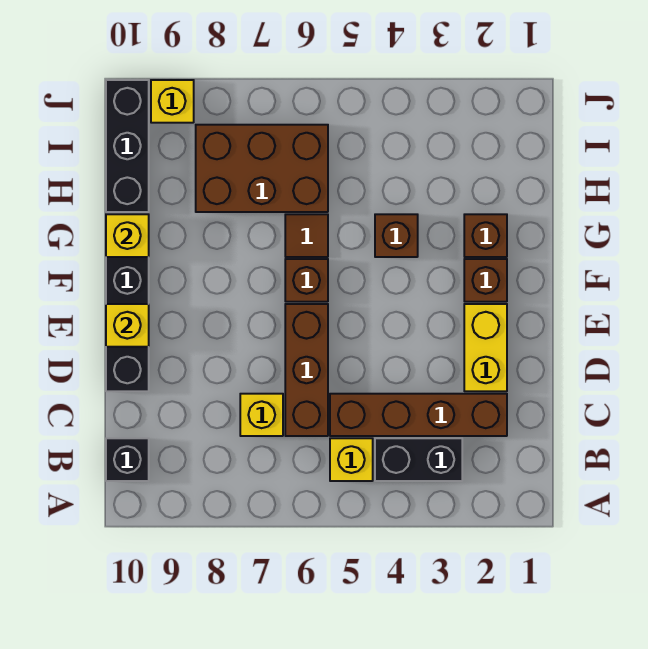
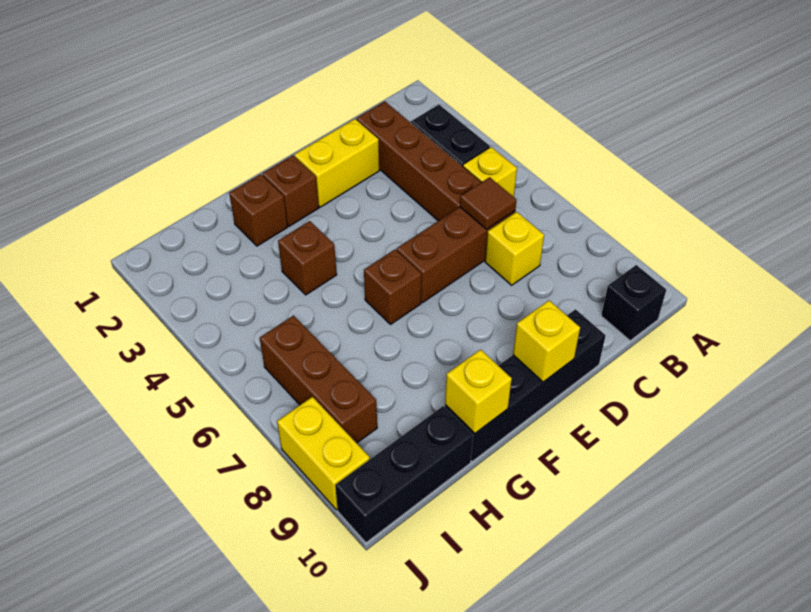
brown tile G6 level 1 -> brown tile C6 level 2
brown brick H6:I8 level 1 -> brown brick I6:I8 level 1
yellow brick J9 level 1 -> yellow brick J8:J9 level 1

